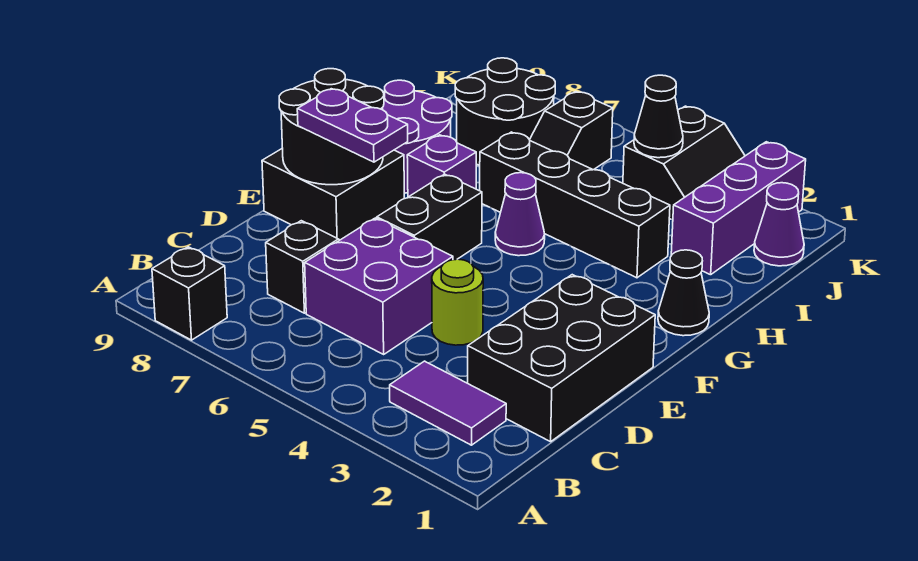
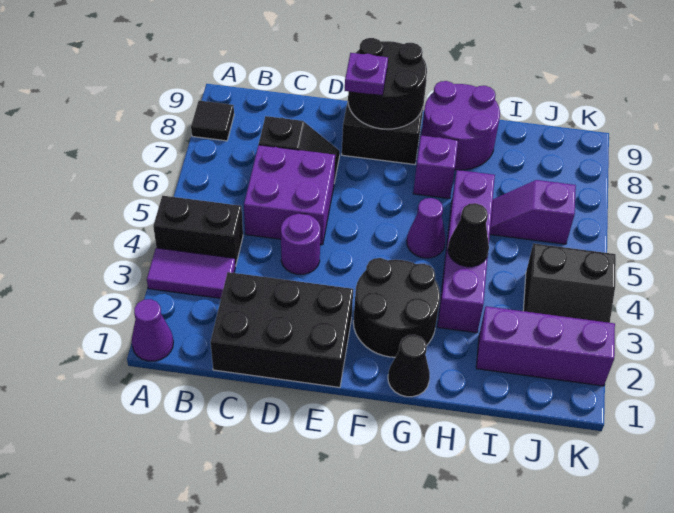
black brick A8 level 1 -> black tile A8 level 1
purple tile B2:B3 level 1 -> purple tile A3:B3 level 1
lime round brick D4 level 1 -> purple round brick D4 level 1
black brick E6:F6 level 1 -> black brick A4:B4 level 1
purple plate E7:E8 level 3 -> purple plate E8 level 3
black brick H3:H6 level 1 -> purple brick H3:H6 level 1
black slope I6:J6 level 1 top J -> purple slope I6:J6 level 1 top J
black round brick I7:J8 level 1 -> black round brick F2:G3 level 1
purple cone J1 level 1 -> purple cone A1 level 1
black cone J4 level 2 -> black cone H4 level 2

